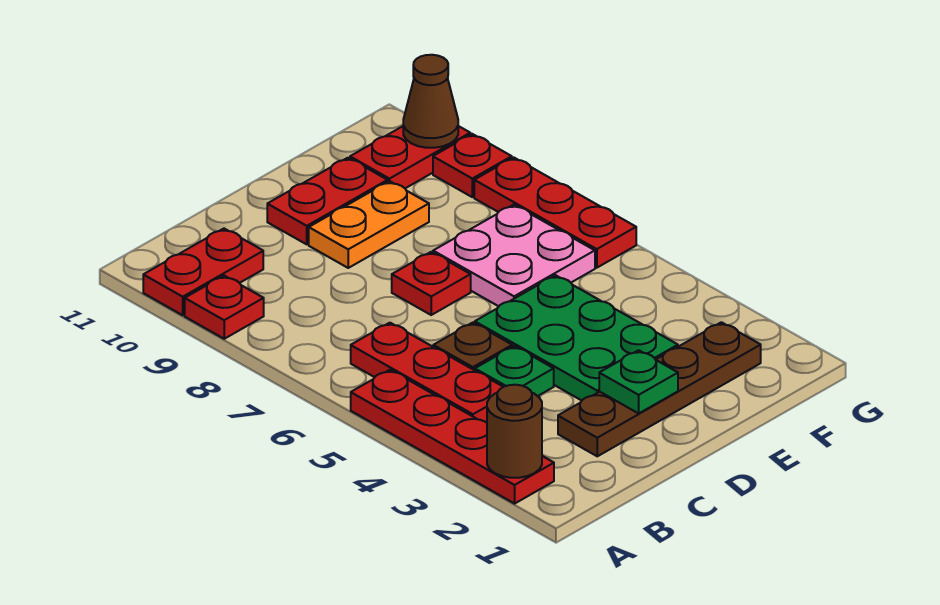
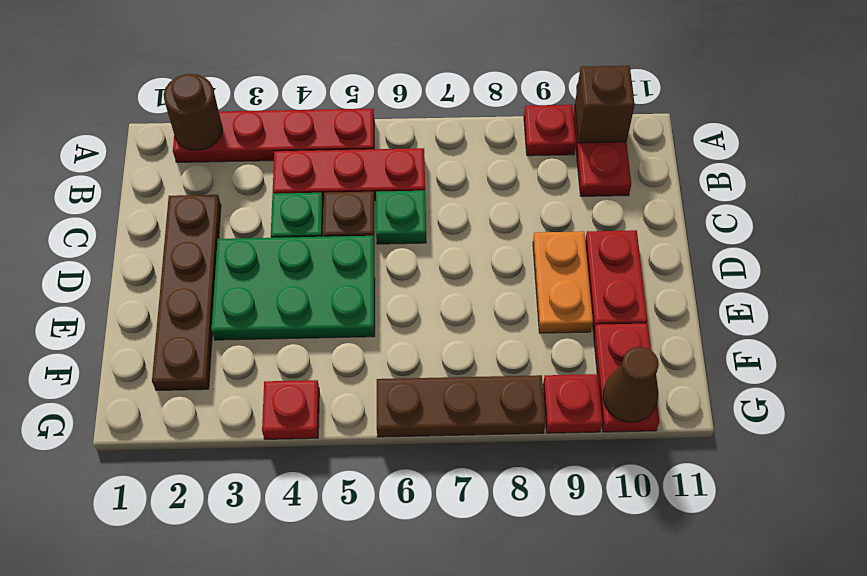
none -> brown brick A10 level 2
green plate D2 level 2 -> green plate C6 level 1
red plate D7 level 1 -> red plate G4 level 1
pink plate E6:F7 level 1 -> none
red plate G6:G8 level 1 -> brown plate G6:G8 level 1

